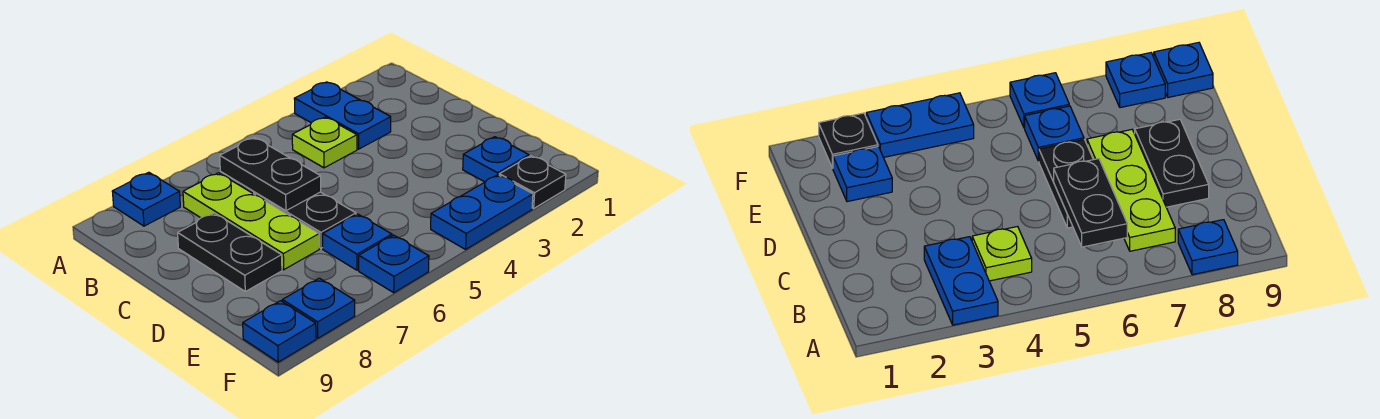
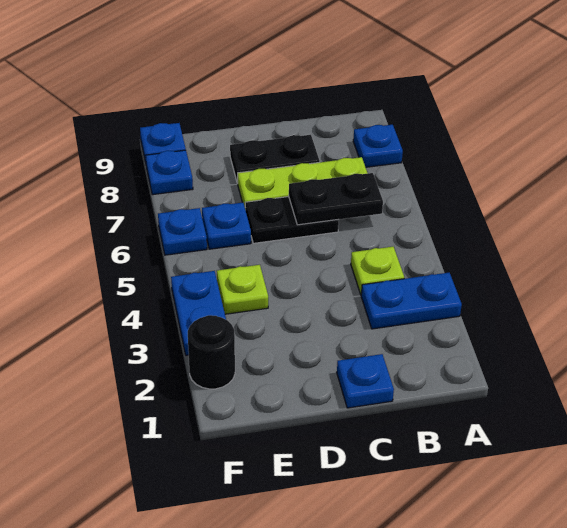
blue plate E2 level 1 -> blue plate C1 level 1
none -> lime plate E4 level 1
black plate F2 level 1 -> black round brick F2 level 1

